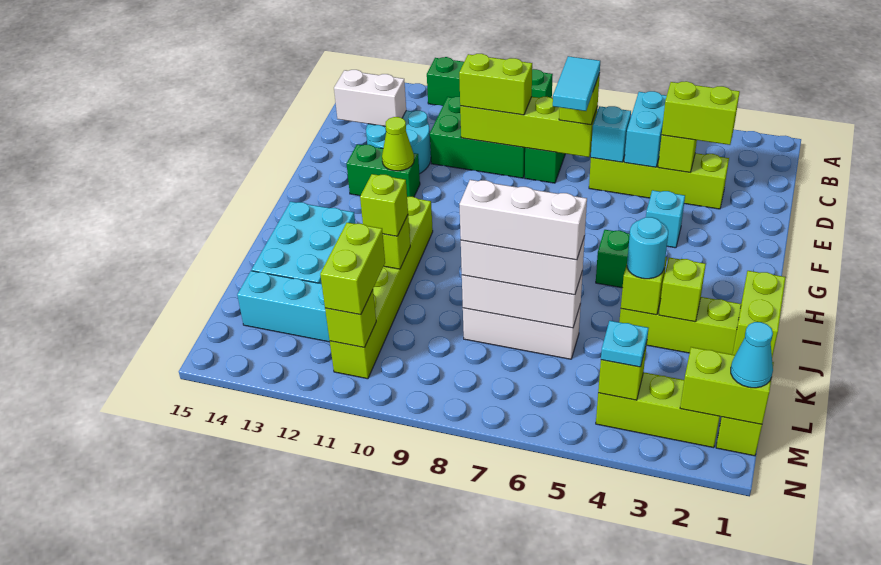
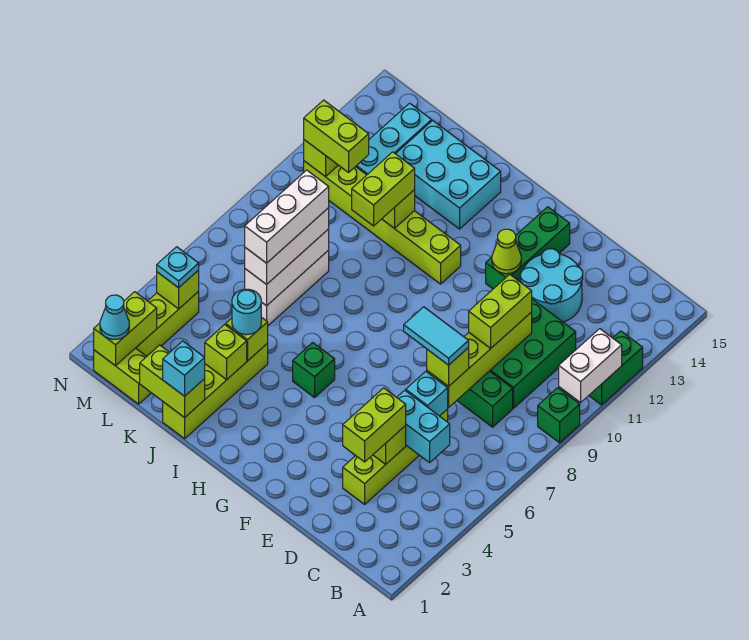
white brick D13:D14 level 2 -> white brick A10:A11 level 2
cyan brick F4 level 1 -> cyan brick J1 level 3
green brick F12:F13 level 1 -> green brick F12:F14 level 1
lime brick J11 level 3 -> lime brick J10:J11 level 3

